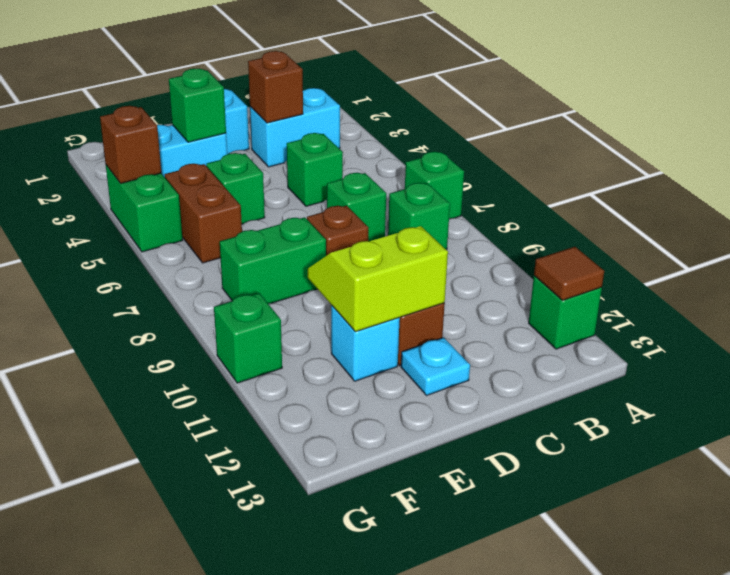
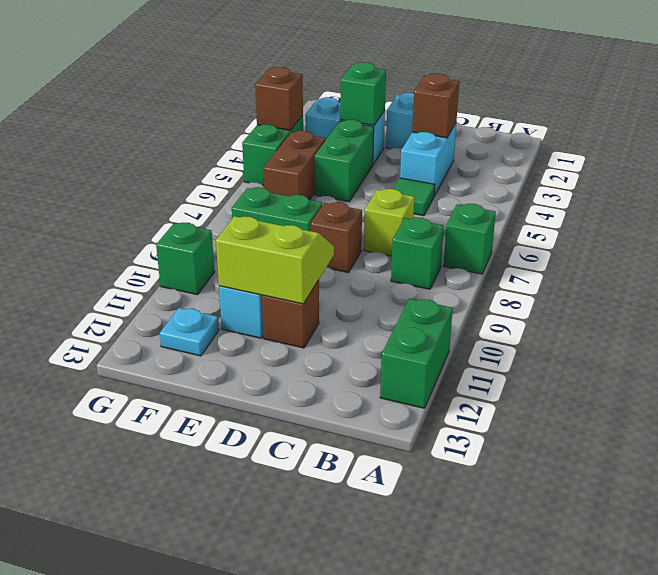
green brick A12 level 1 -> green brick A11:A12 level 1
brown tile A12 level 2 -> none
cyan brick B3:C3 level 1 -> cyan brick C3:C4 level 1
green brick C5 level 1 -> green tile C5 level 1
green brick C7 level 1 -> lime brick C7 level 1
cyan plate D12 level 1 -> cyan plate F12 level 1
green brick E5 level 1 -> green brick E4:E5 level 1

